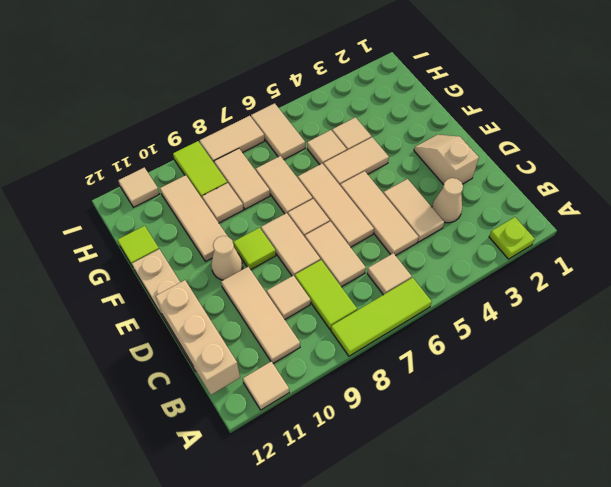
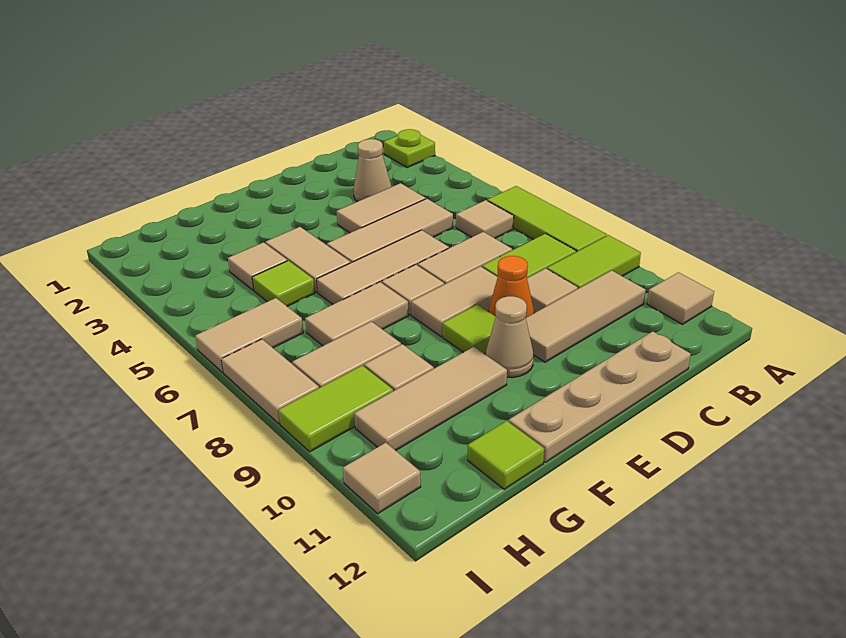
none -> lime tile A9:B9 level 1
tan brick B12:D12 level 2 -> none
tan slope D2:E2 level 1 top D -> none
none -> orange cone D9 level 1
tan tile G5 level 1 -> lime tile G5 level 1

